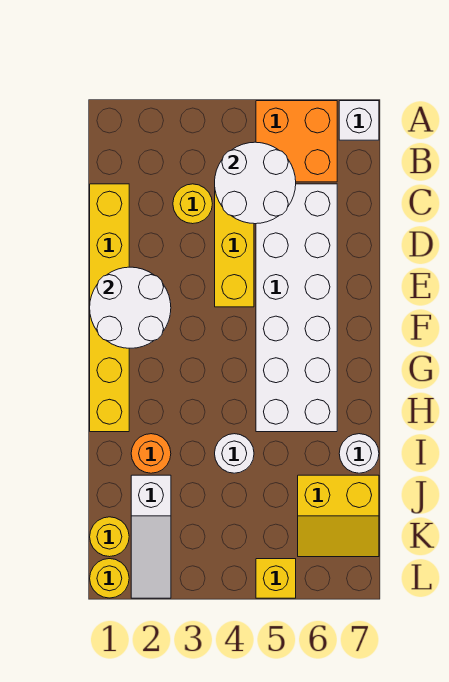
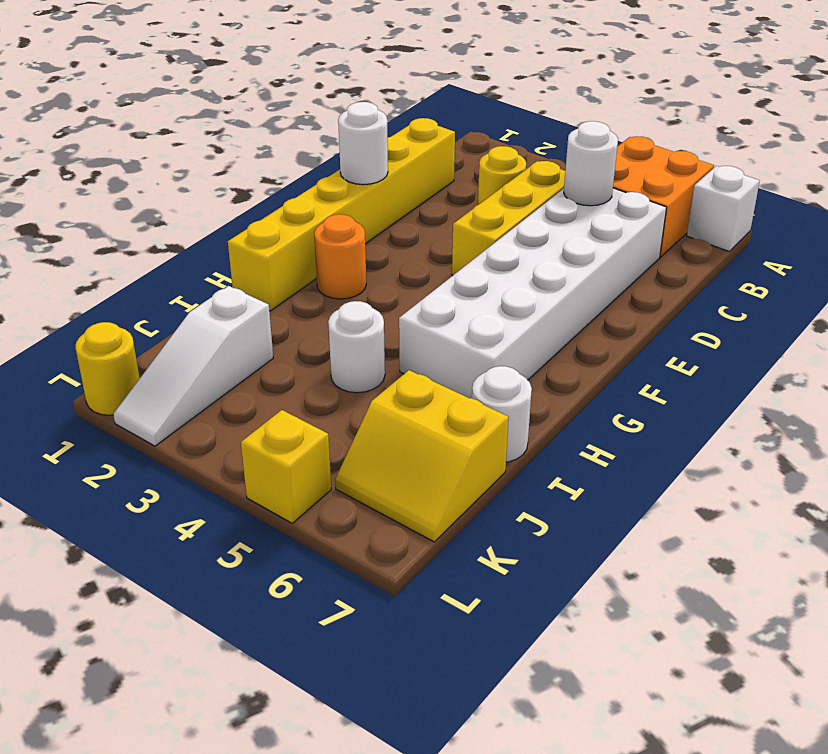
white round brick B4:C5 level 2 -> white round brick C5 level 2
white round brick E1:F2 level 2 -> white round brick E1 level 2
orange round brick I2 level 1 -> orange round brick G2 level 1
yellow round brick K1 level 1 -> none

